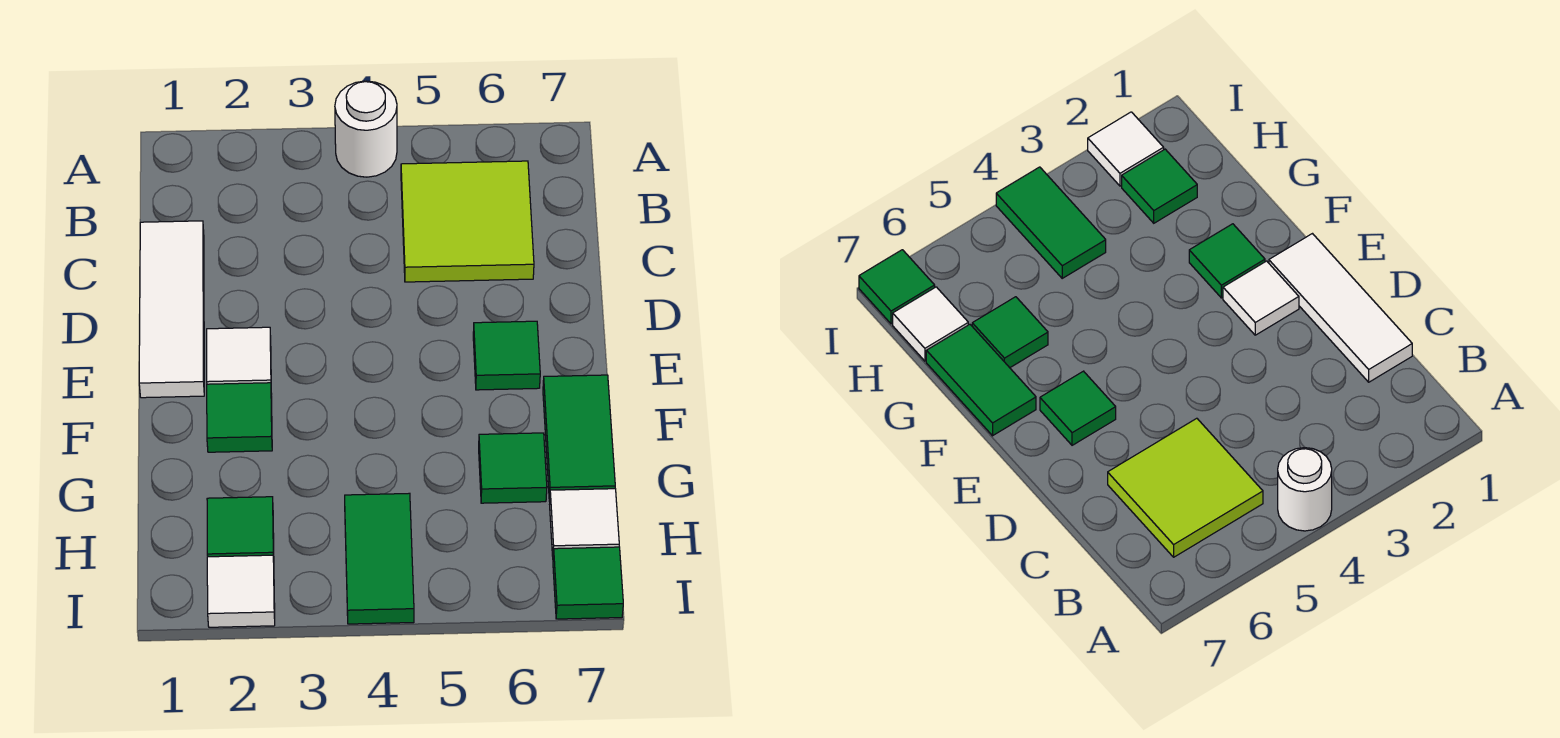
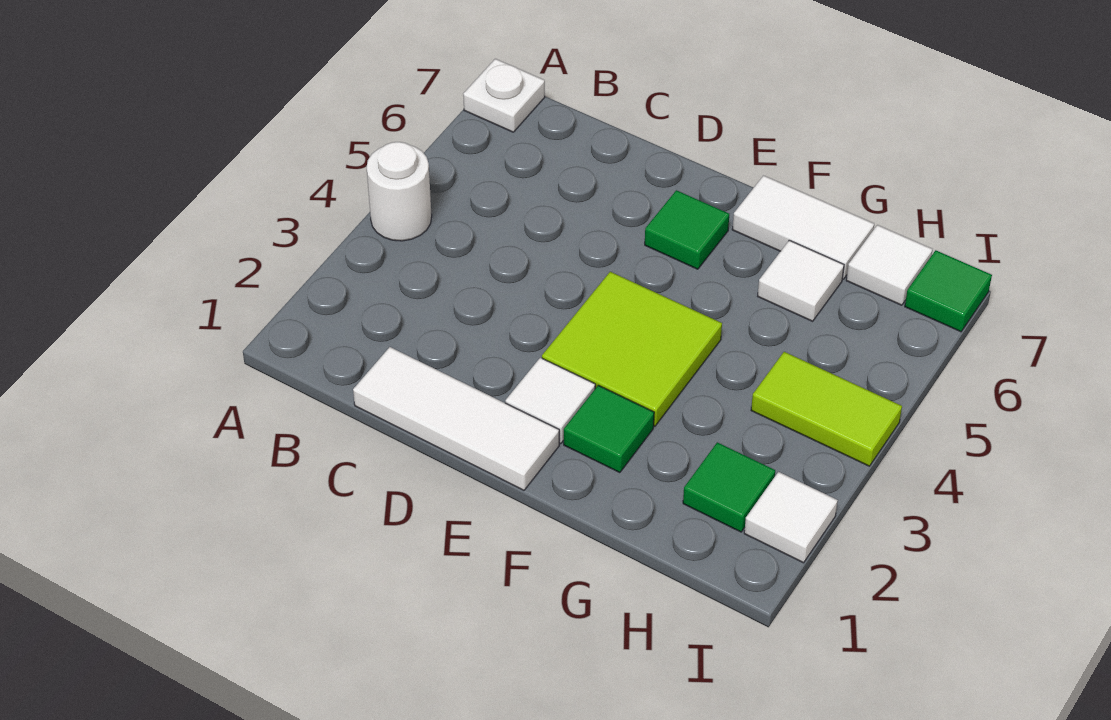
none -> white plate A7 level 1
lime tile B5:C6 level 1 -> lime tile E3:F4 level 1
green tile F7:G7 level 1 -> white tile F7:G7 level 1
green tile G6 level 1 -> white tile G6 level 1
green tile H4:I4 level 1 -> lime tile H4:I4 level 1

